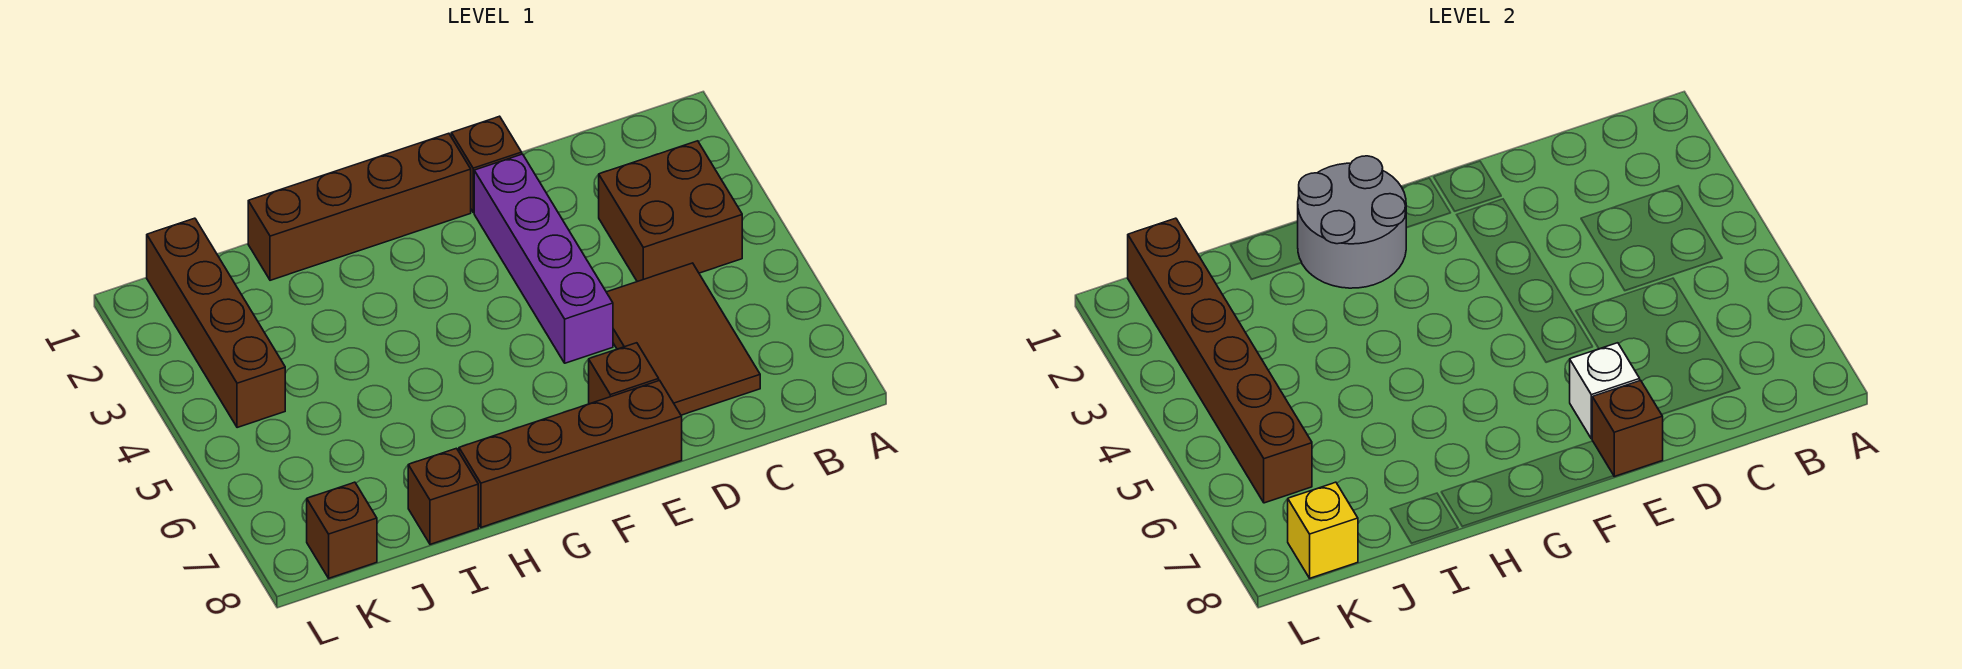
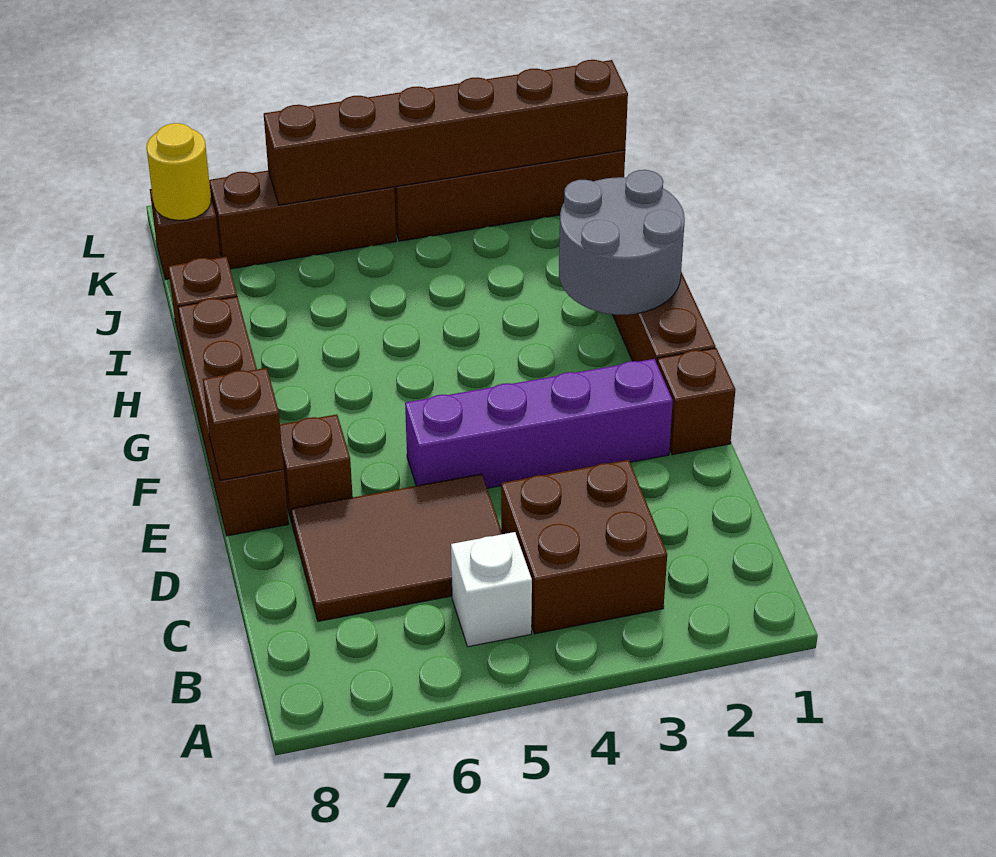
white brick E7 level 2 -> white brick B5 level 1
none -> brown brick K5:K7 level 1
yellow brick K8 level 2 -> yellow round brick K8 level 2

